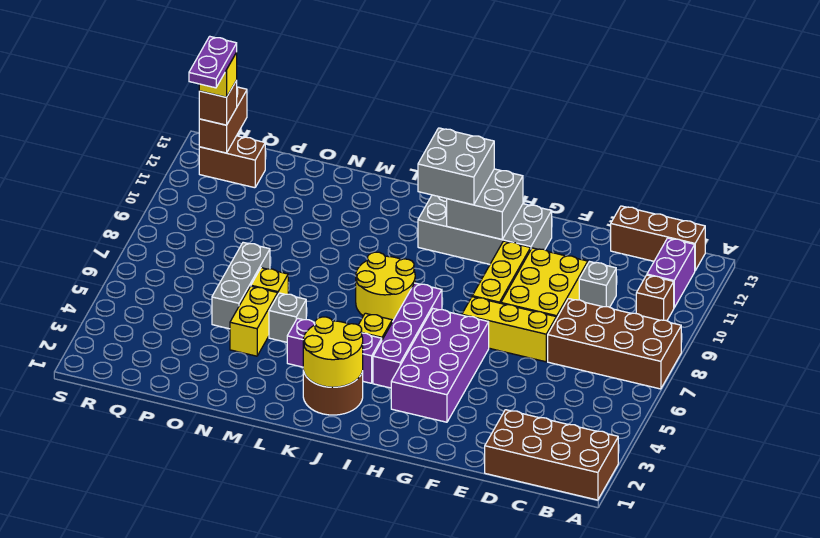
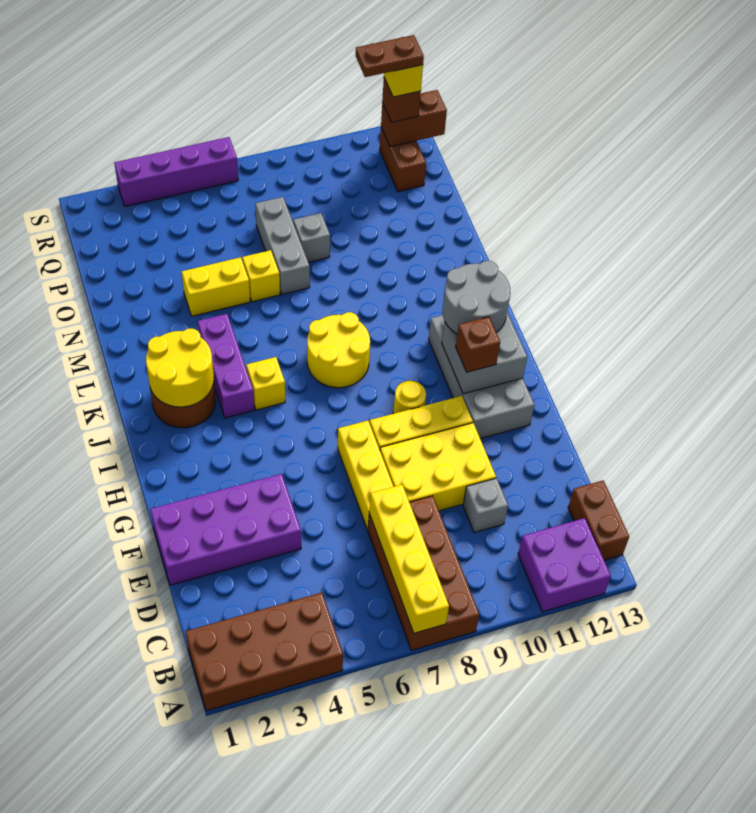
brown brick A1:D2 level 1 -> brown brick A1:B4 level 1
none -> yellow brick A7:D7 level 2
brown brick B10 level 1 -> brown brick H11 level 3
purple brick B11:B12 level 1 -> purple brick A11:B12 level 1
brown brick B13:D13 level 1 -> brown brick B13:C13 level 1
purple brick G3:H6 level 1 -> purple brick E1:F4 level 1
none -> yellow round brick H9 level 1
purple brick I4:I7 level 1 -> purple brick S3:S6 level 1
grey brick I11:J12 level 3 -> grey round brick I11:J12 level 3
grey brick M5 level 1 -> grey brick O8 level 1
grey brick O5:O7 level 1 -> grey brick N7:P7 level 1
purple plate R11:R12 level 5 -> brown plate R11:R12 level 5

